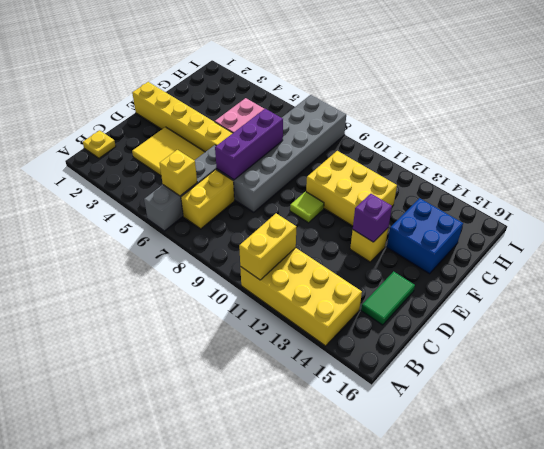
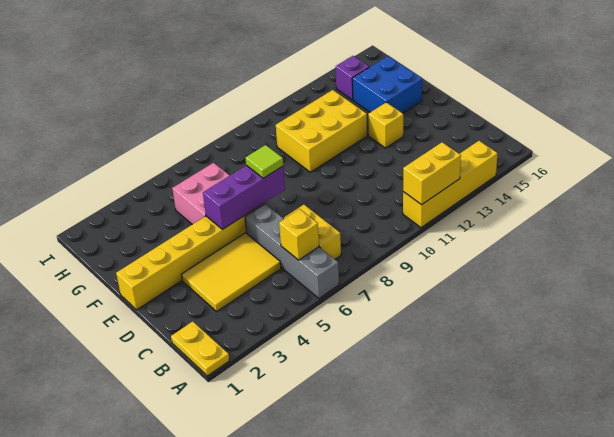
yellow brick A11:B14 level 1 -> yellow brick A11:A14 level 1
yellow brick A11:B11 level 2 -> yellow brick A11:A12 level 2
yellow plate B1 level 1 -> yellow plate A1:B1 level 1
green tile C15:D15 level 1 -> none
grey brick D7:I8 level 1 -> none
purple brick D7:F7 level 2 -> purple brick E5:E7 level 2
lime tile E10 level 1 -> lime tile E7 level 3
purple brick E13 level 2 -> purple brick H14 level 1

